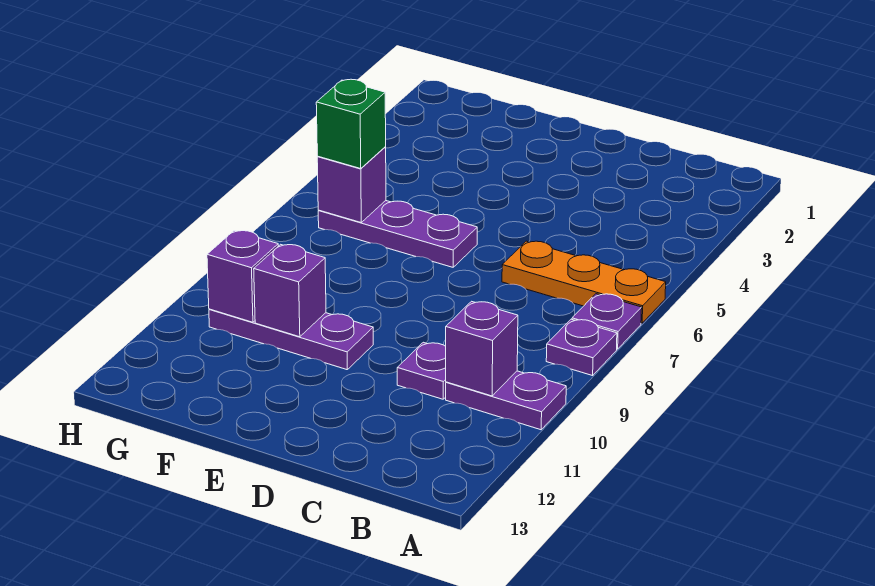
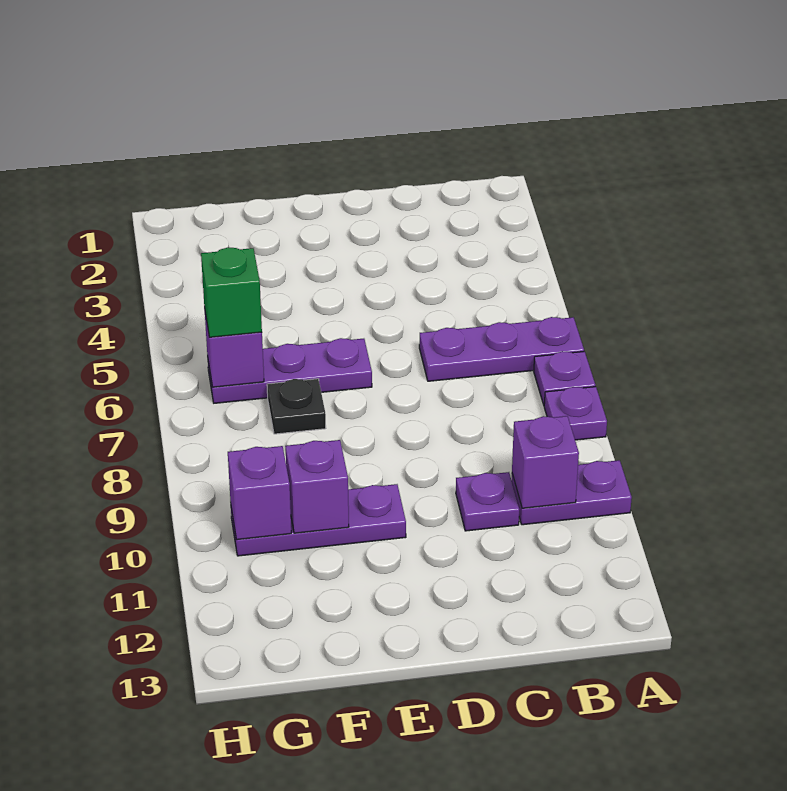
orange plate A6:C6 level 1 -> purple plate A6:C6 level 1
none -> black plate F7 level 1

